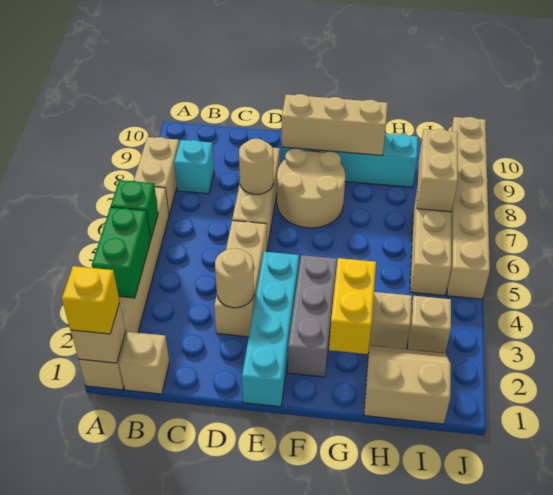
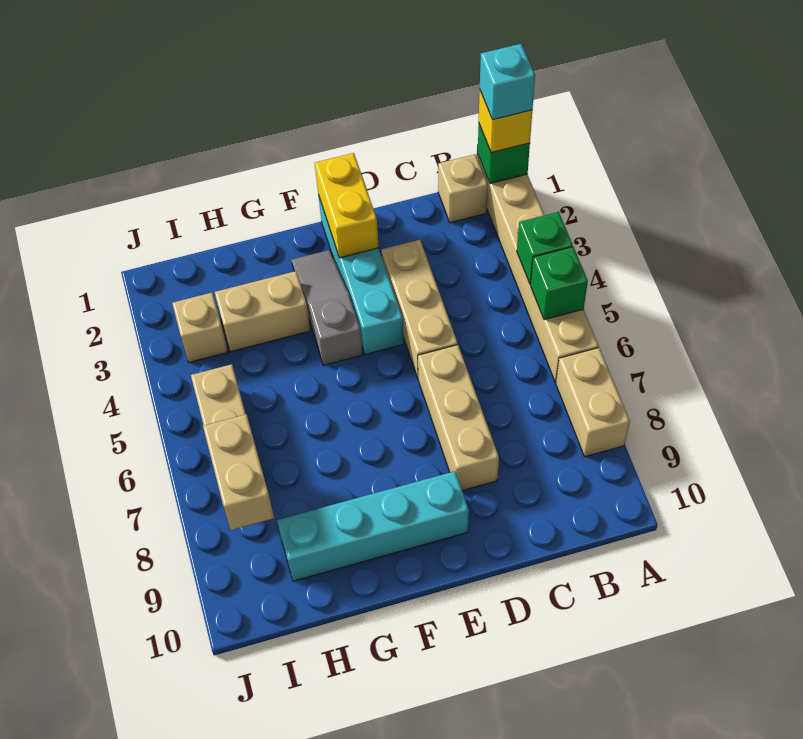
tan brick A1 level 2 -> green brick A1 level 2
green brick A3:A4 level 2 -> green brick A4 level 2
cyan brick B8 level 1 -> cyan brick A1 level 4
tan round brick D3 level 2 -> none
tan round brick D7 level 2 -> none
tan round brick E7:F8 level 1 -> none
tan brick E9:G9 level 2 -> none
grey brick F2:F4 level 1 -> grey slope F2:F4 level 1 top 4
yellow brick G2:G3 level 2 -> yellow brick E1:E2 level 2
tan slope H1:I2 level 1 top 1 -> none
tan brick J5:J10 level 1 -> none

